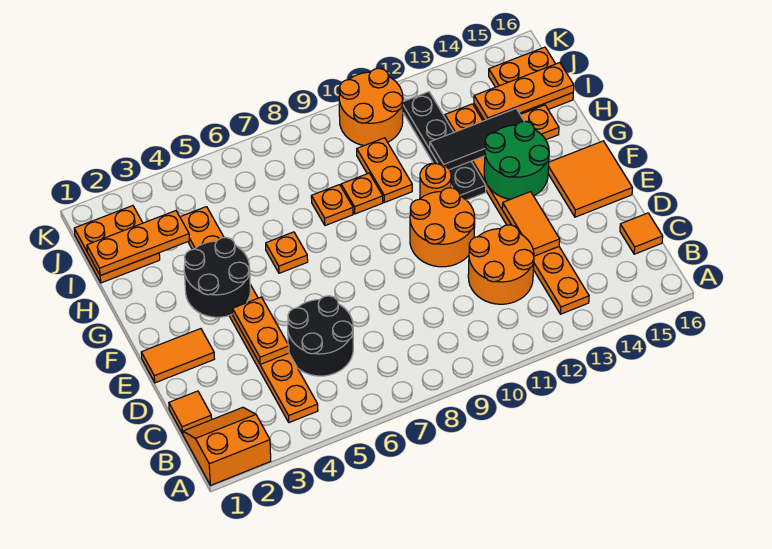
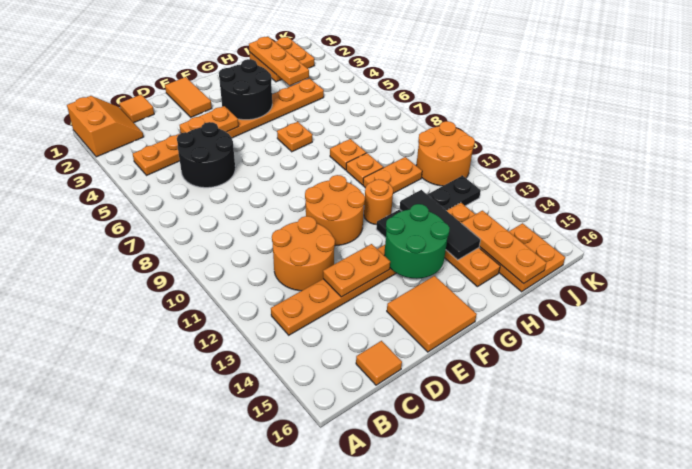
orange tile D13:E13 level 2 -> orange plate D13:E13 level 2

